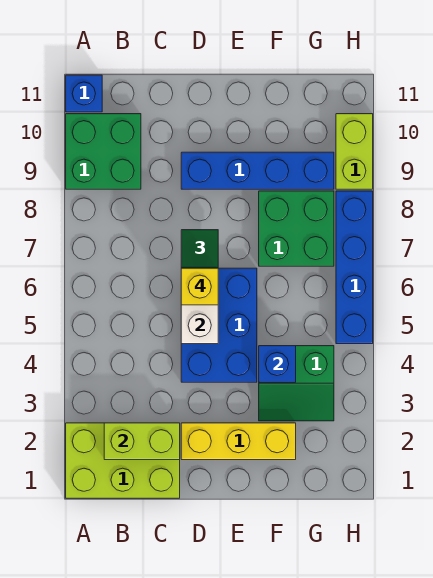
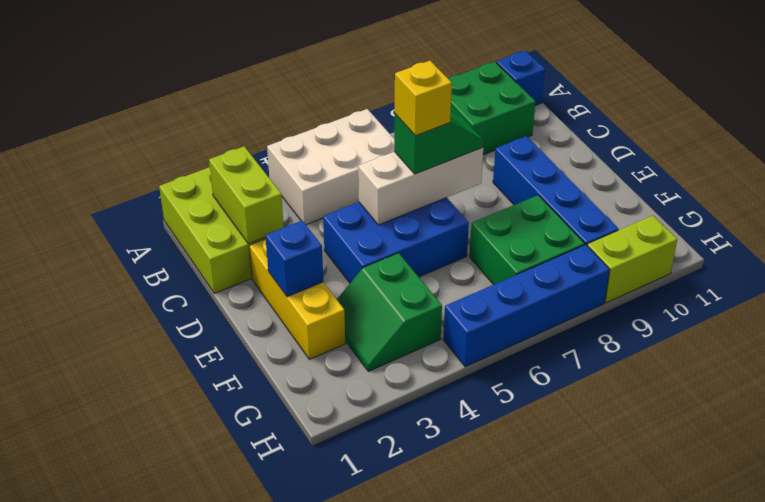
none -> white brick A4:B6 level 1
blue brick F4 level 2 -> blue brick E2 level 2

